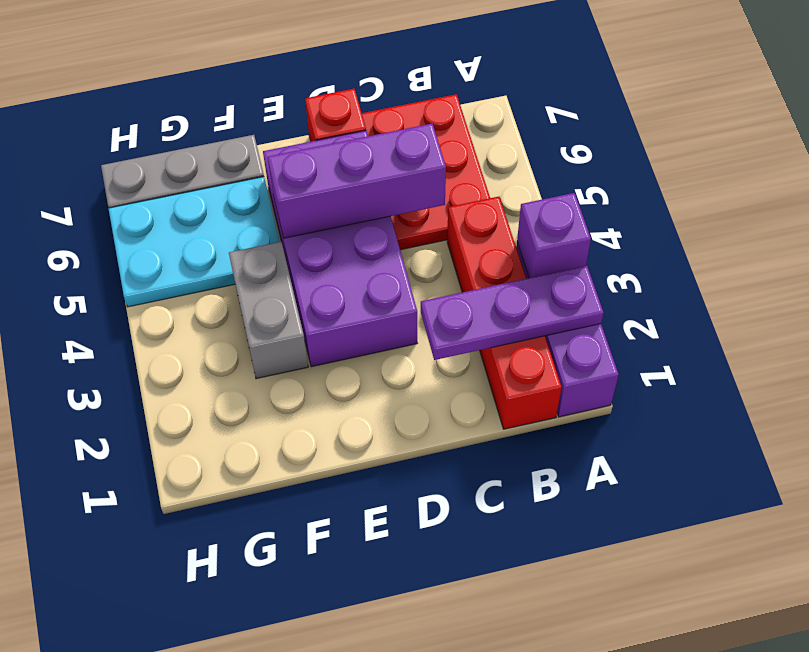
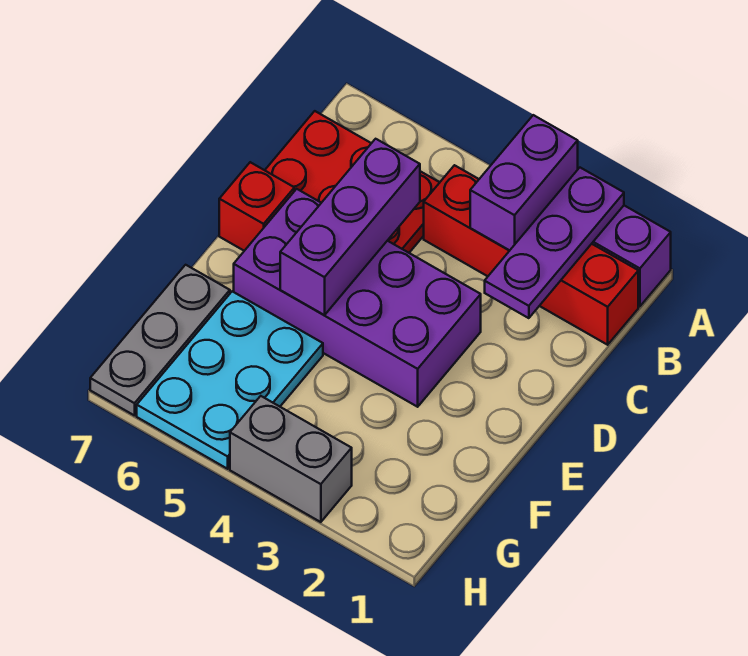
purple brick A3 level 2 -> purple brick A3:B3 level 2
grey brick F3:F4 level 1 -> grey brick H3:H4 level 1

